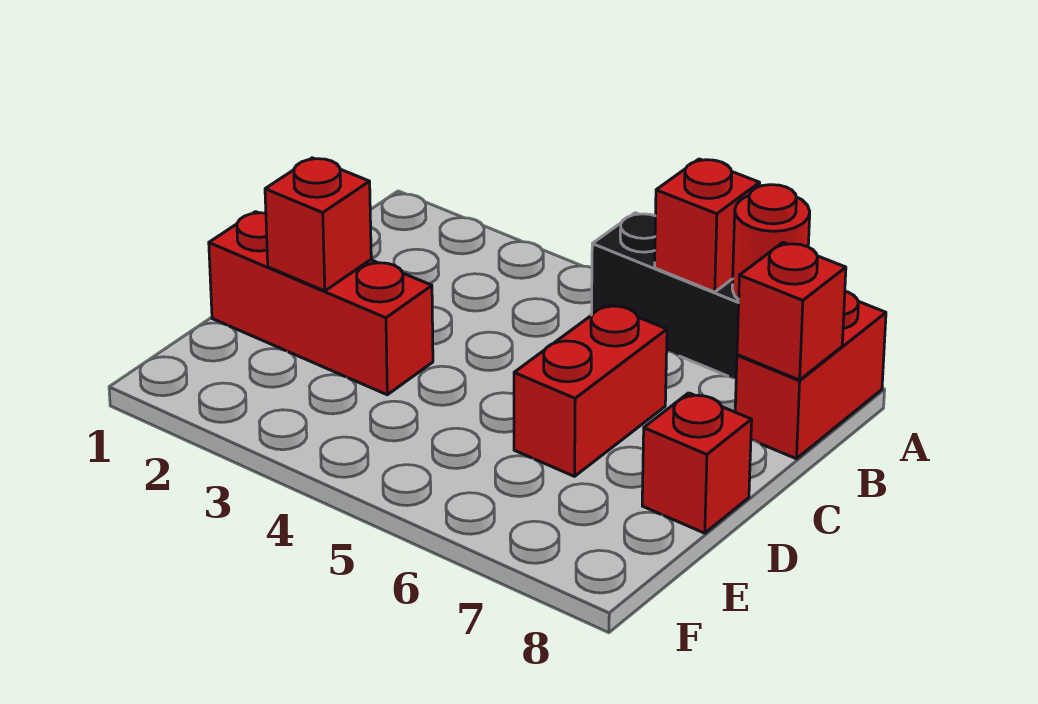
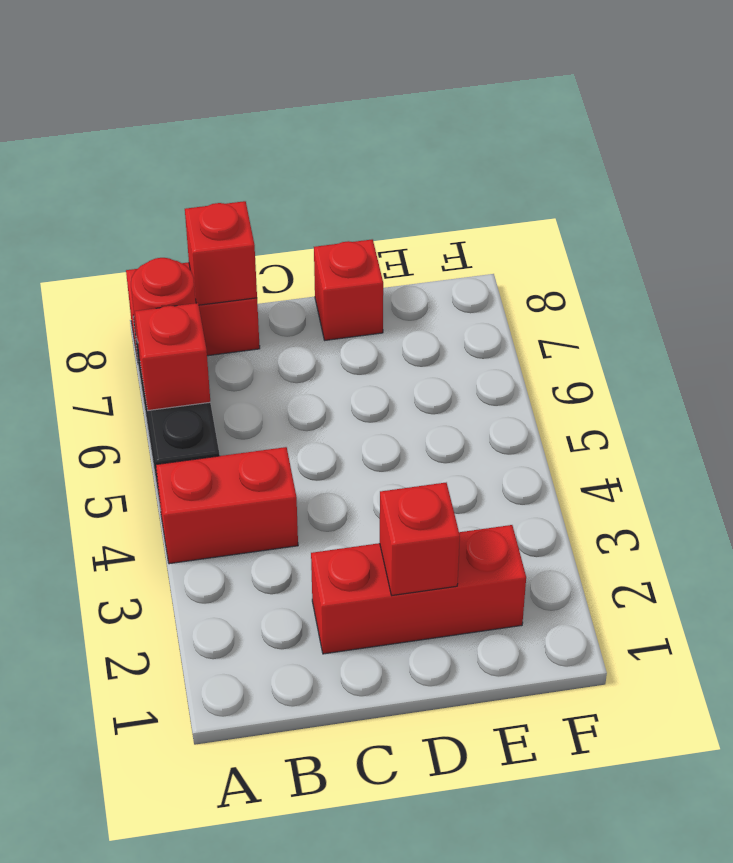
red brick C6:D6 level 1 -> red brick A4:B4 level 1
red brick D1:D3 level 1 -> red brick C2:E2 level 1

